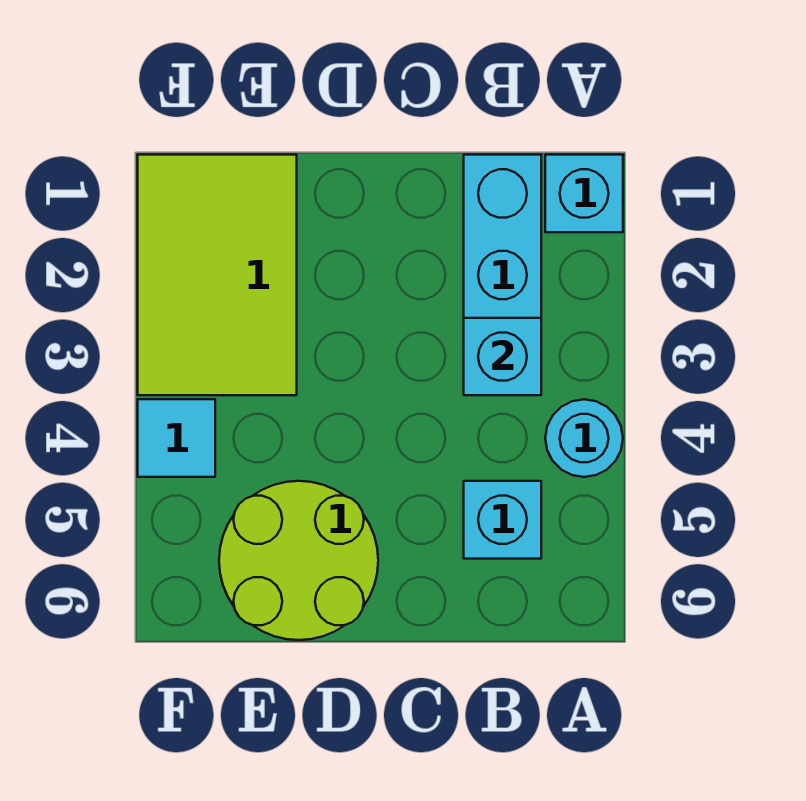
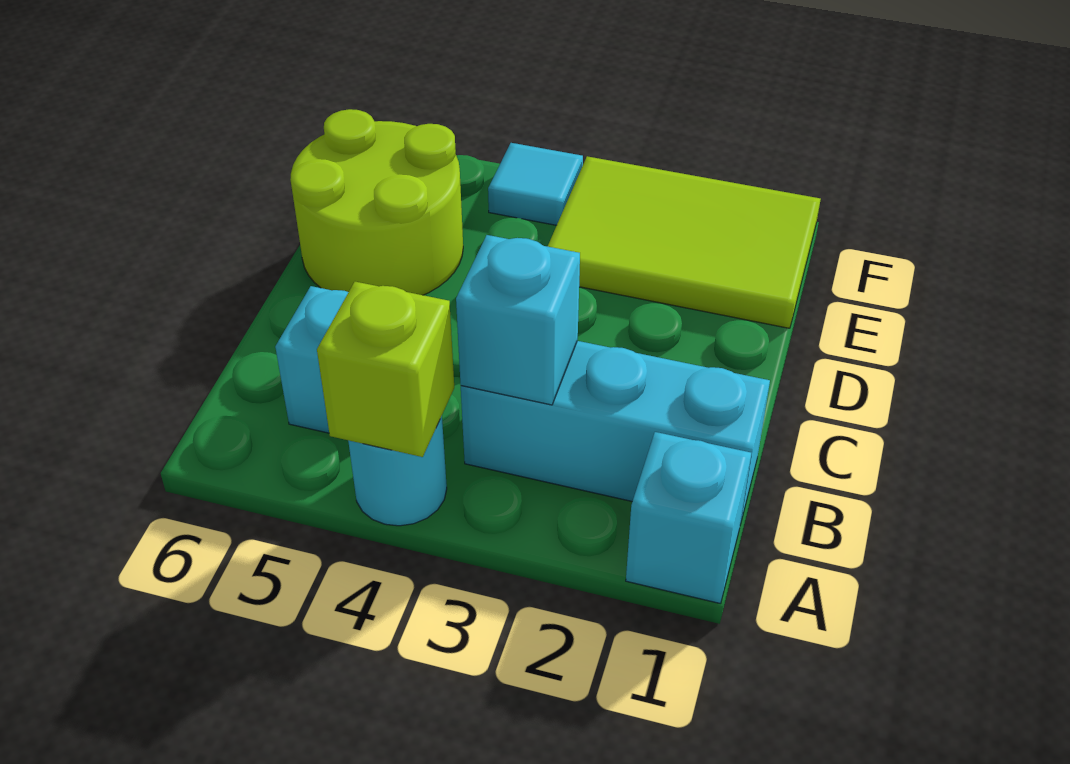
none -> lime brick A4 level 2

